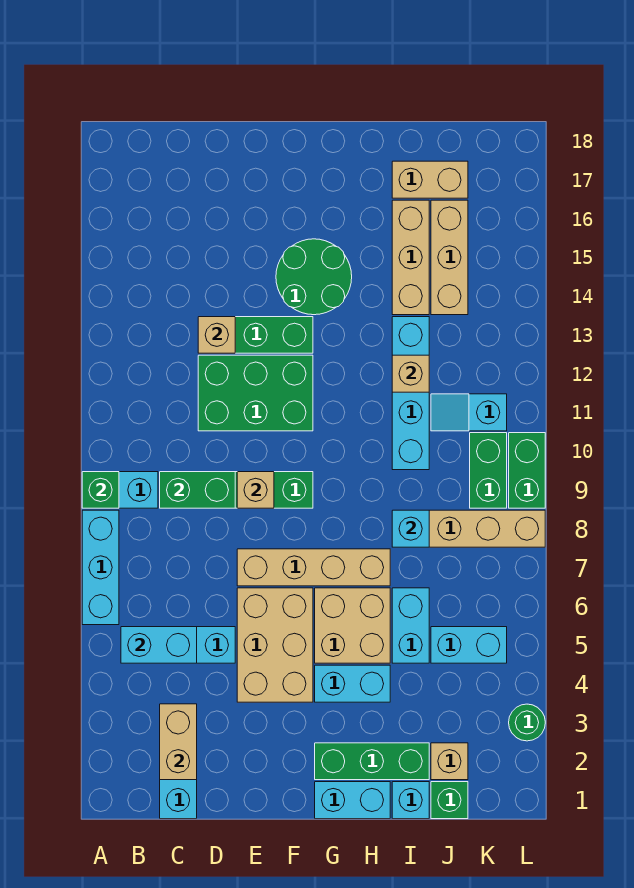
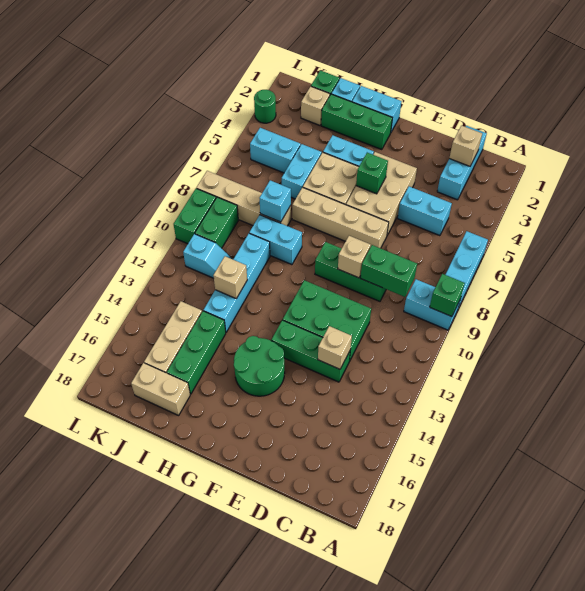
cyan brick B5:C5 level 2 -> cyan brick H9:I9 level 1
tan brick C2:C3 level 2 -> tan brick C2 level 2
none -> green brick F5 level 2
tan brick I14:I16 level 1 -> green brick I14:I16 level 1

